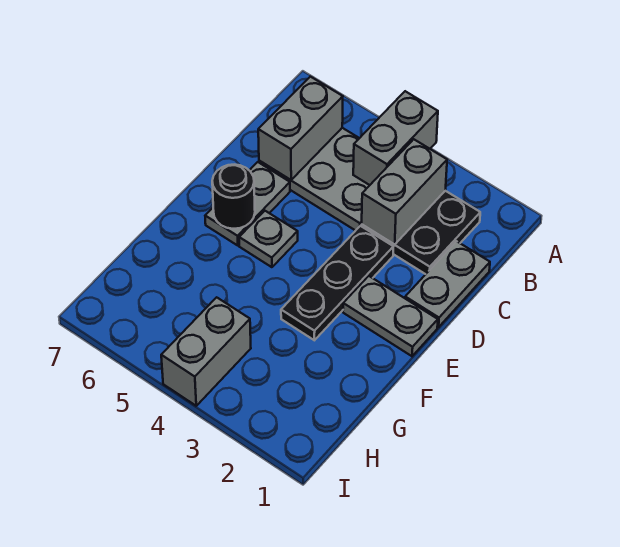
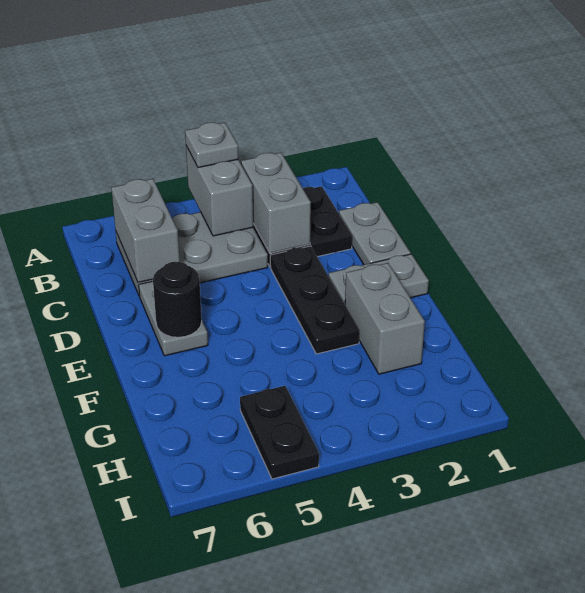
grey plate E5 level 1 -> grey plate A4 level 3
grey brick H4:I4 level 1 -> grey brick F2:G2 level 1
none -> black plate H5:I5 level 1

